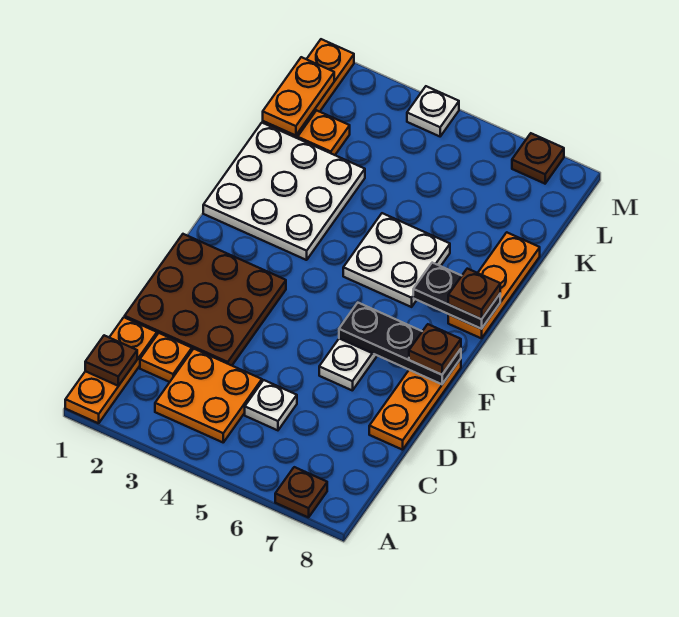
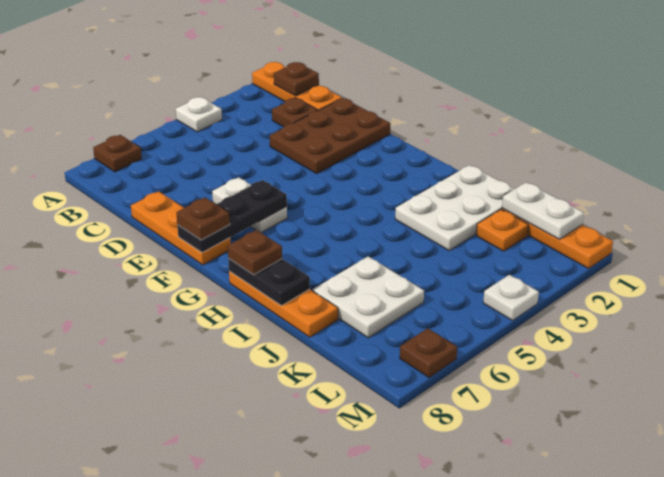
orange plate B3:C4 level 1 -> none
orange plate C2 level 1 -> brown plate C2 level 1
white plate C5 level 1 -> white plate A4 level 1
brown plate D1:F3 level 1 -> brown plate D1:E3 level 1
white plate H1:J3 level 1 -> white plate I1:J3 level 1
white plate H5:I6 level 1 -> white plate J6:K7 level 1
black plate H7:H8 level 2 -> black plate H8:I8 level 2
orange plate K1:L1 level 2 -> white plate K1:L1 level 2

